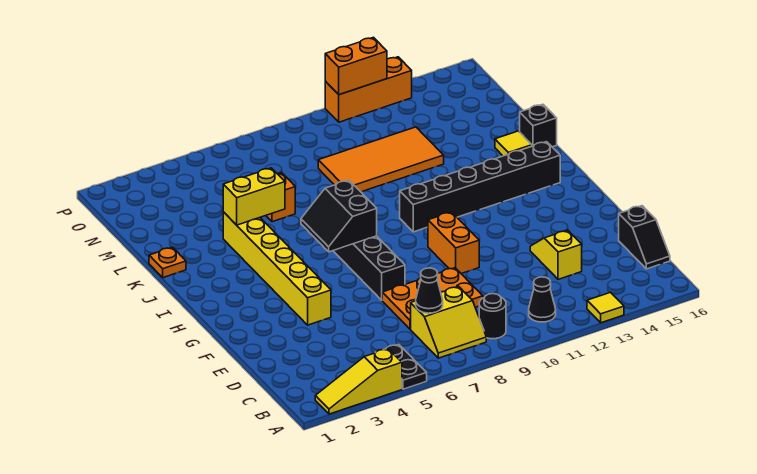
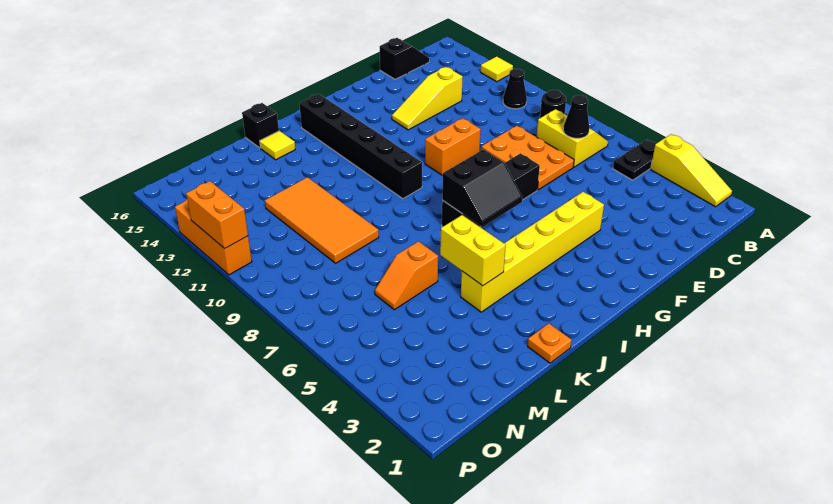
yellow slope D13:E13 level 1 top D -> yellow slope D13:F13 level 1 top D

